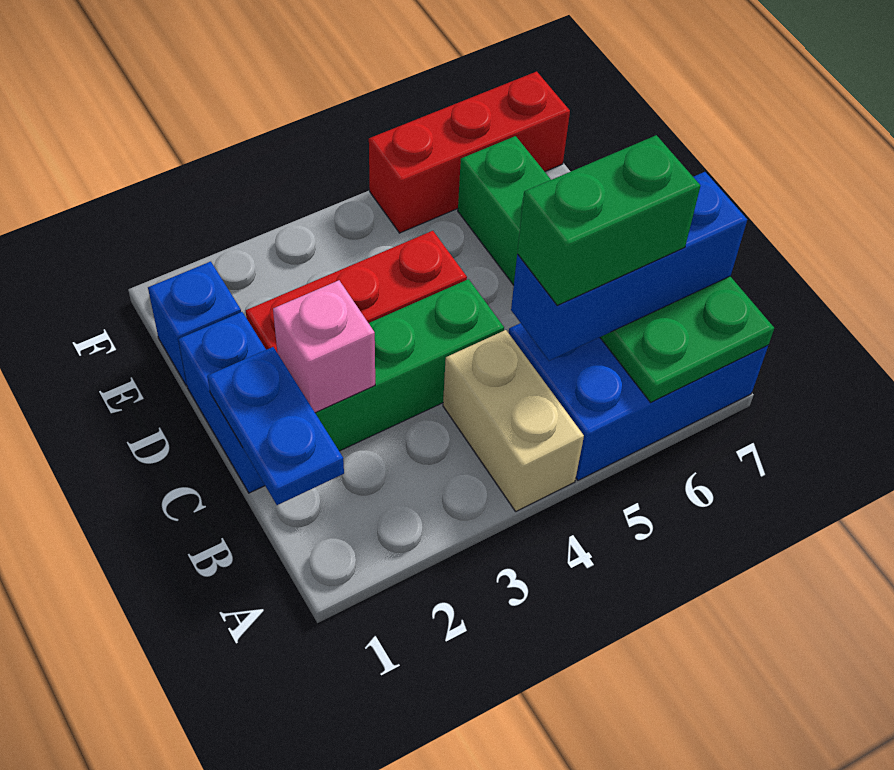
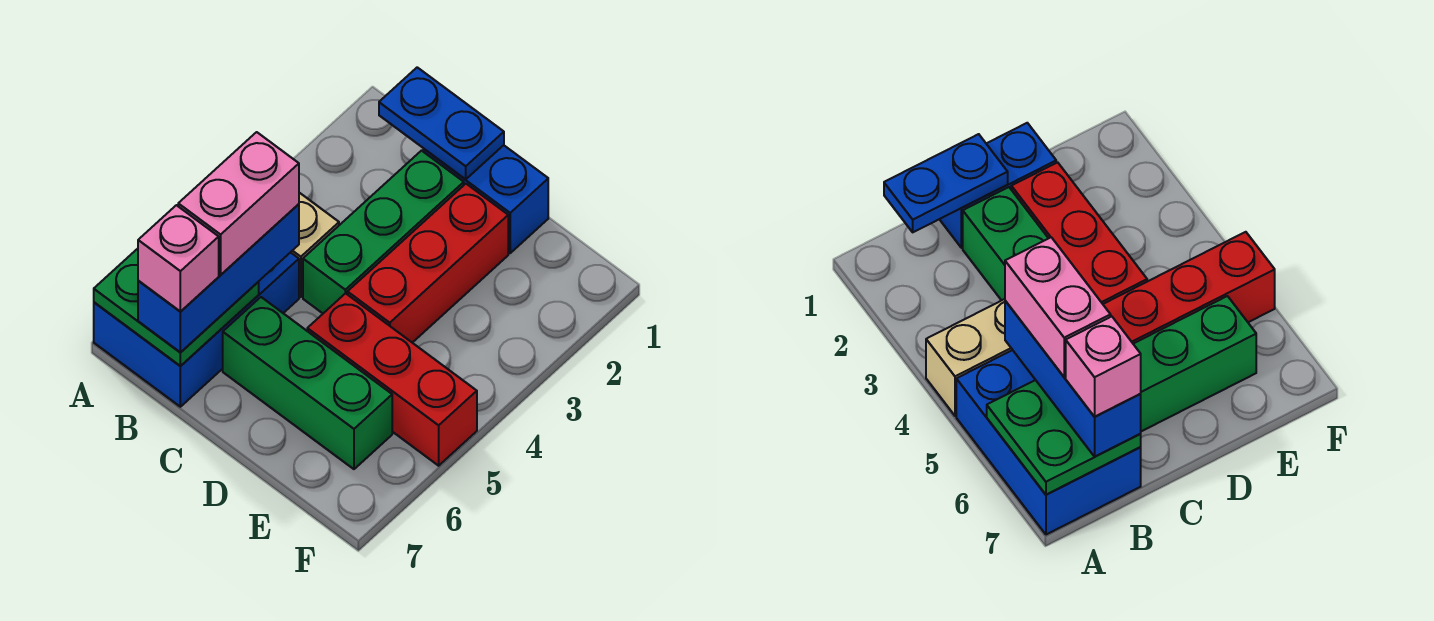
green brick B5:B6 level 4 -> pink brick B5:B6 level 4
pink brick C2 level 2 -> pink brick B7 level 4
blue brick E1 level 1 -> none
red brick F5:F7 level 1 -> red brick D5:F5 level 1

